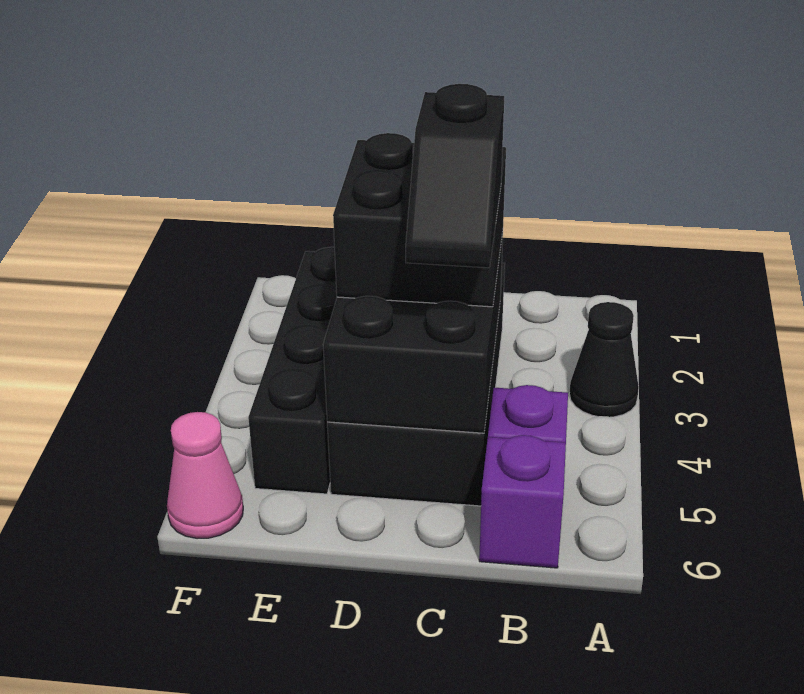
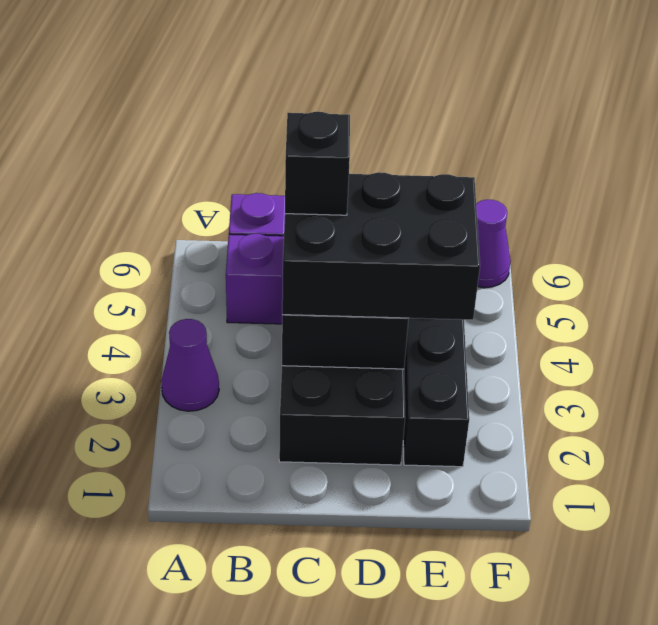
black cone A3 level 1 -> purple cone A3 level 1
black brick C3:D4 level 3 -> black brick C3:E4 level 3
pink cone F6 level 1 -> purple cone F6 level 1

